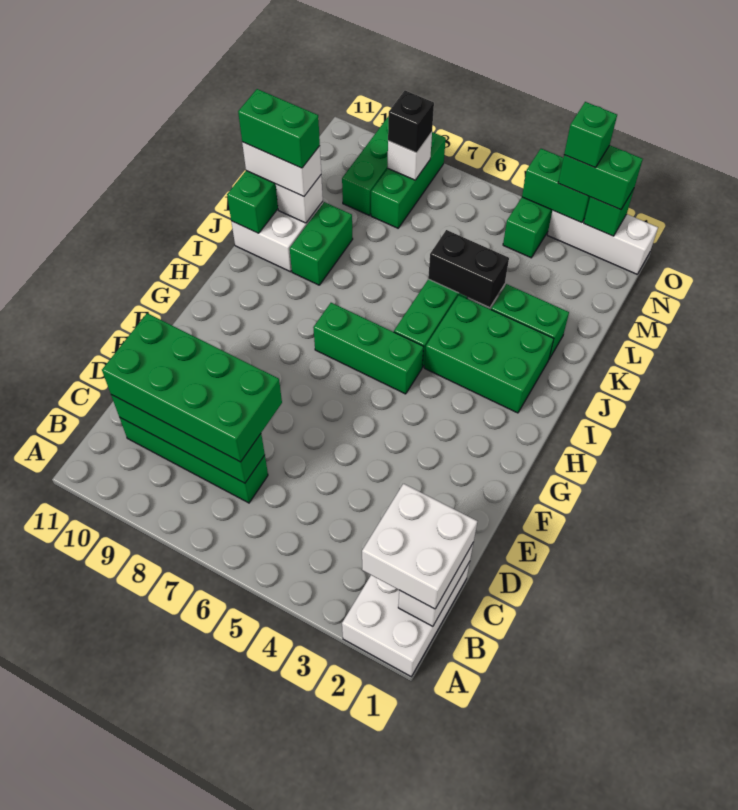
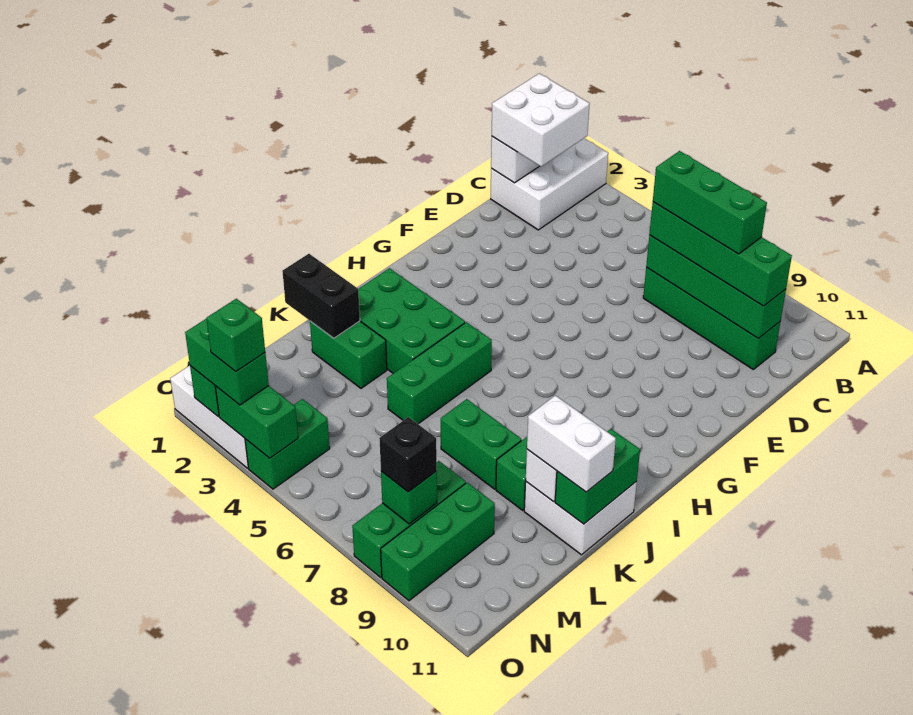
green brick C7:D10 level 3 -> green brick C7:C10 level 3
green brick H5:H7 level 1 -> green brick C7:C9 level 4
black brick K4:K5 level 2 -> black brick K1:K2 level 2
green brick K10:K11 level 4 -> green brick K7:K8 level 1
white brick N8 level 2 -> green brick N8 level 2

